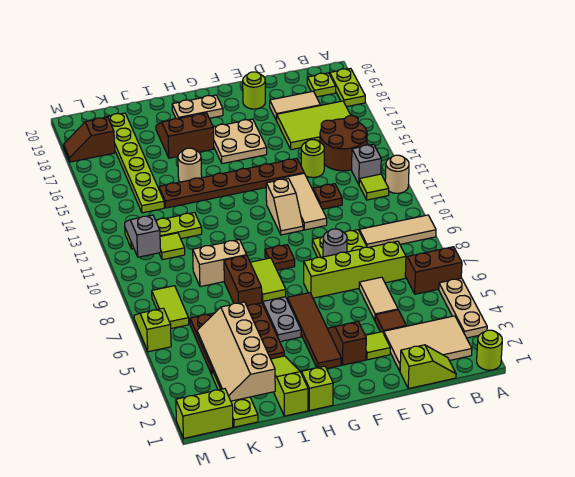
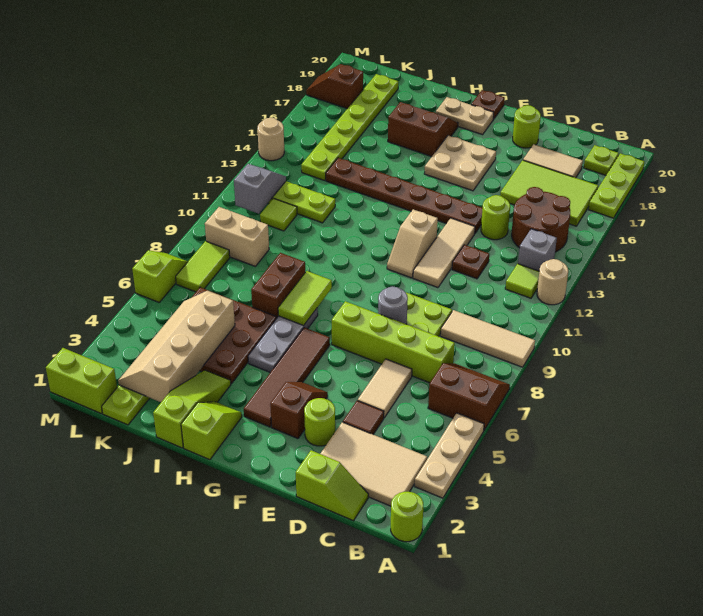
lime plate A18:A19 level 1 -> lime plate A17:A19 level 1
lime tile E3 level 1 -> lime round brick E3 level 1
brown plate G9 level 1 -> brown plate G20 level 1
tan brick I9:J9 level 1 -> tan brick K9:L9 level 1
tan round brick I15 level 1 -> tan round brick M14 level 1

